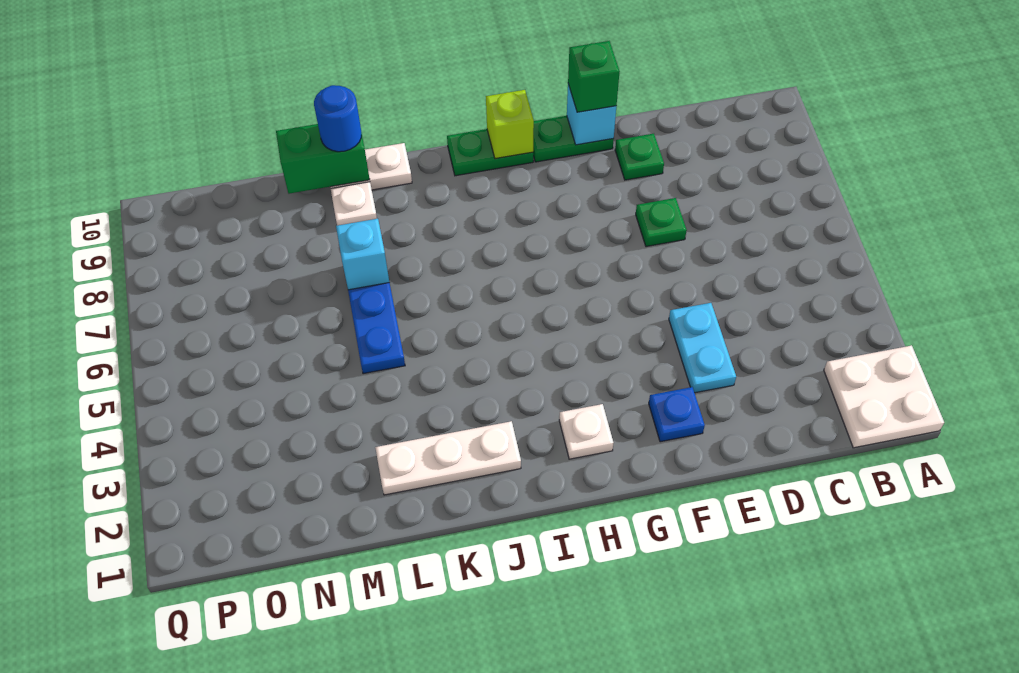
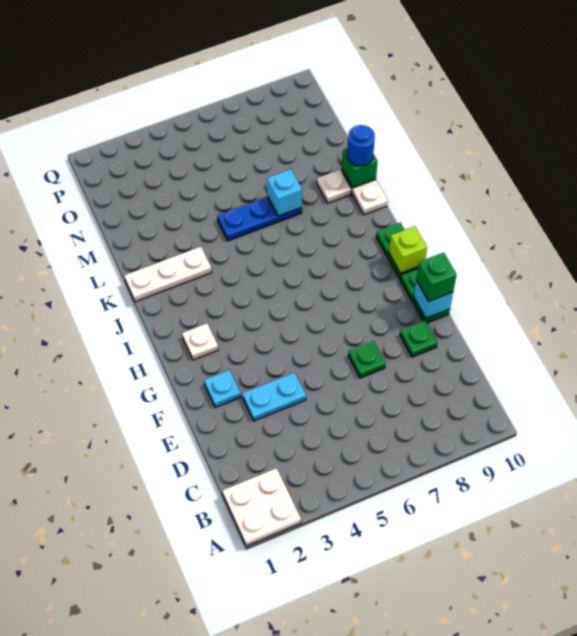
blue plate F2 level 1 -> cyan plate F2 level 1
white plate J2:L2 level 1 -> white plate K1:K3 level 1
green brick L10:M10 level 2 -> green brick L10 level 2

